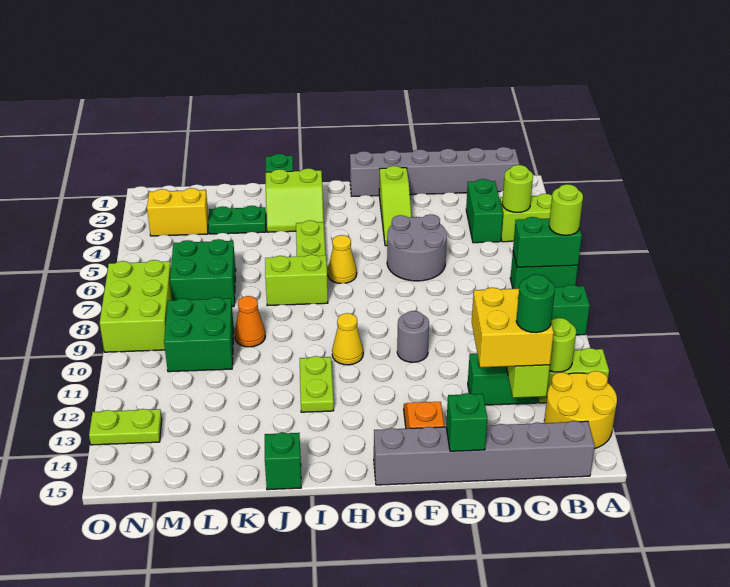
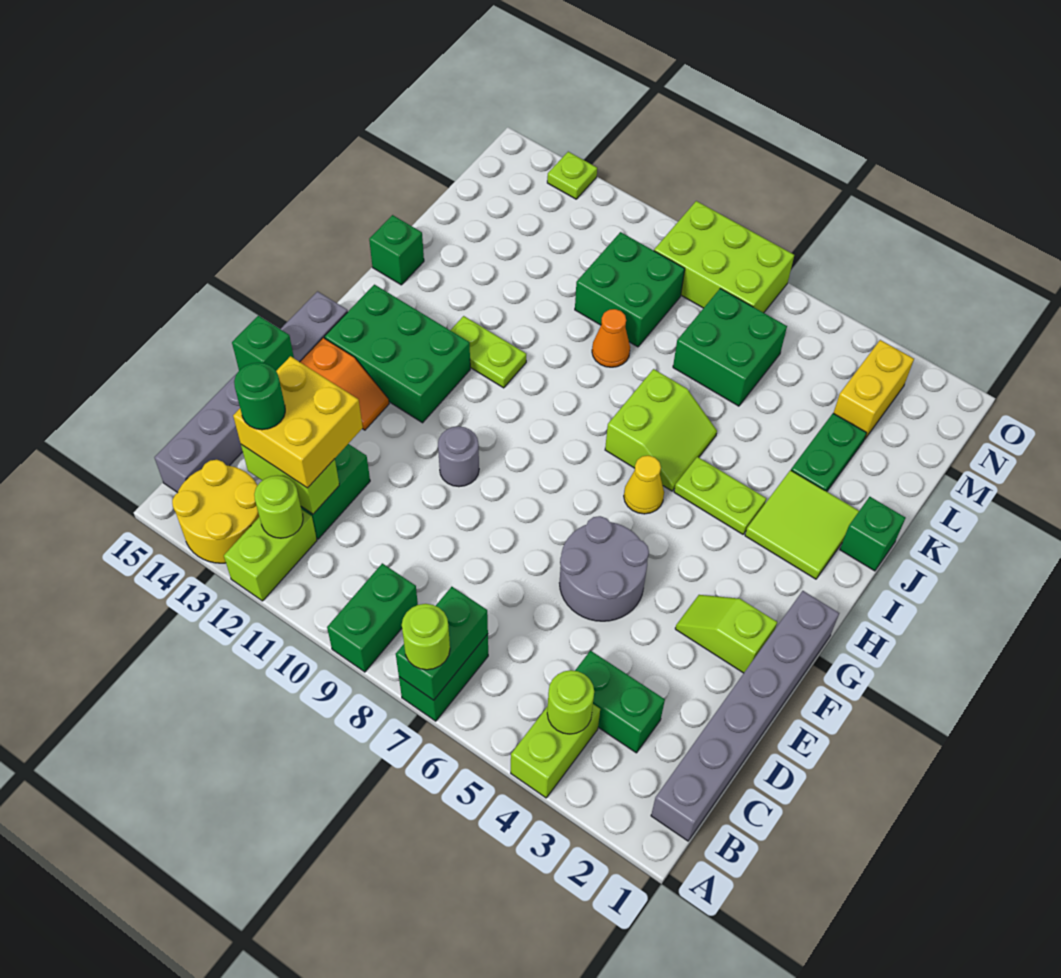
lime slope F2:F4 level 1 top 2 -> lime slope F2:F3 level 1 top 2
none -> green brick G12:H14 level 1
yellow cone H10 level 1 -> none
lime slope I2:J3 level 1 top 2 -> lime tile I2:J3 level 1
lime plate N13:O13 level 1 -> lime plate O13 level 1

